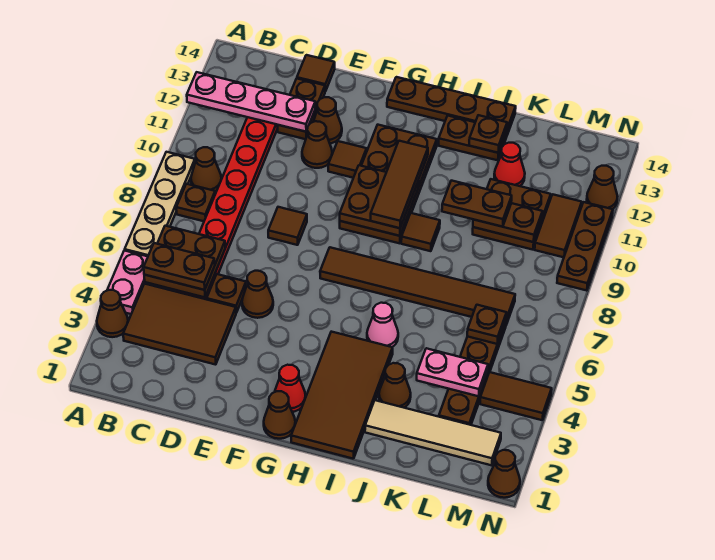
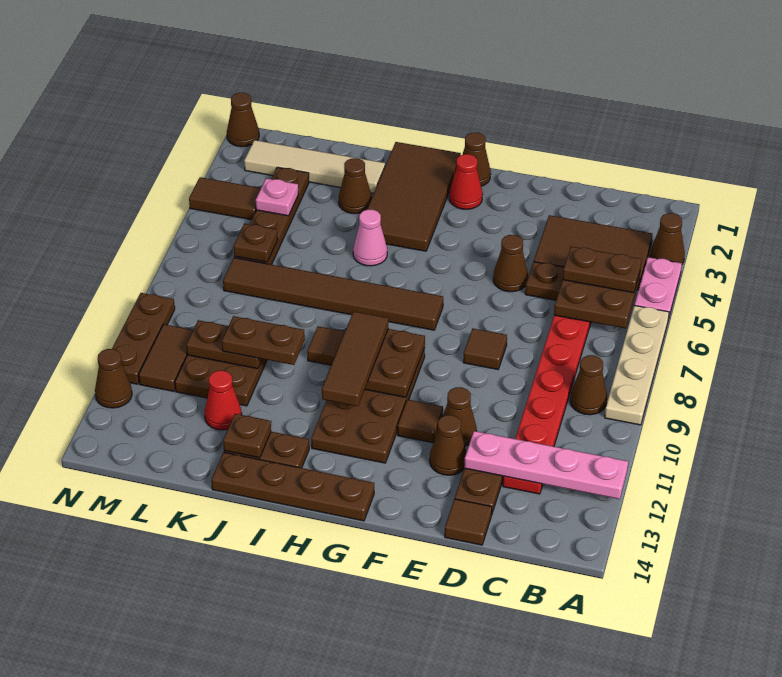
brown plate B8 level 1 -> none
pink plate K4:L4 level 2 -> pink plate L4 level 2

